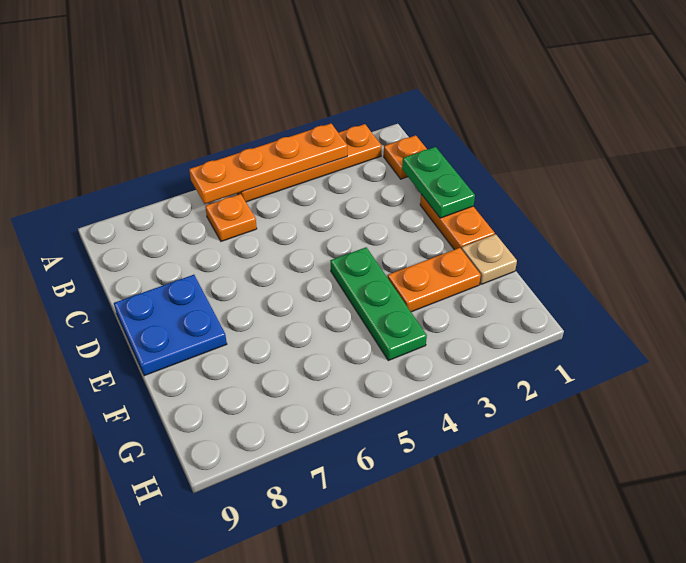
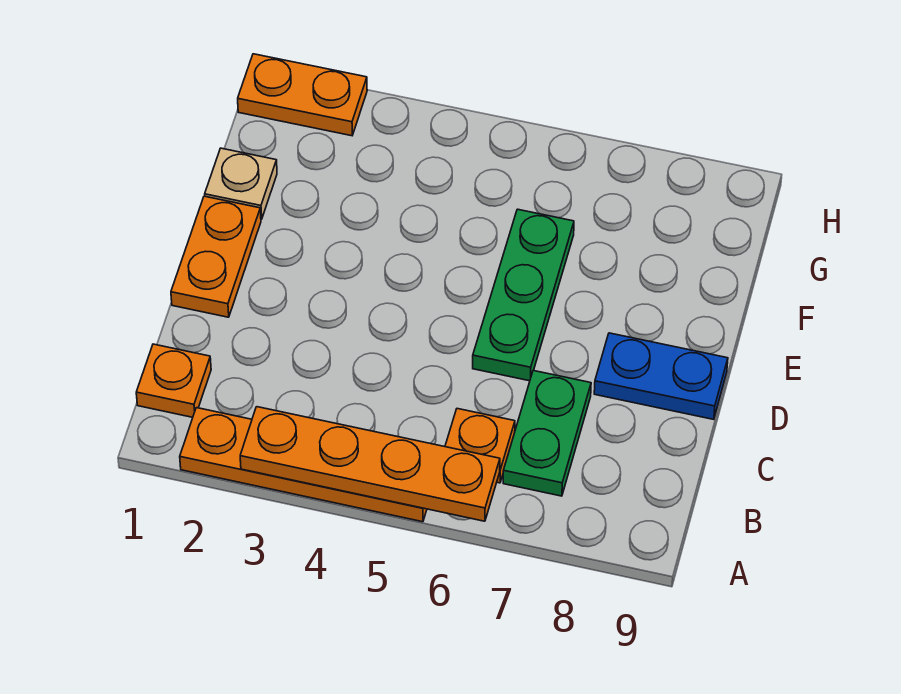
green plate C1:D1 level 2 -> green plate B7:C7 level 1
blue plate D8:E9 level 1 -> blue plate D8:D9 level 1
green plate E4:G4 level 1 -> green plate D6:F6 level 1
orange plate F2:F3 level 1 -> orange plate H1:H2 level 1

